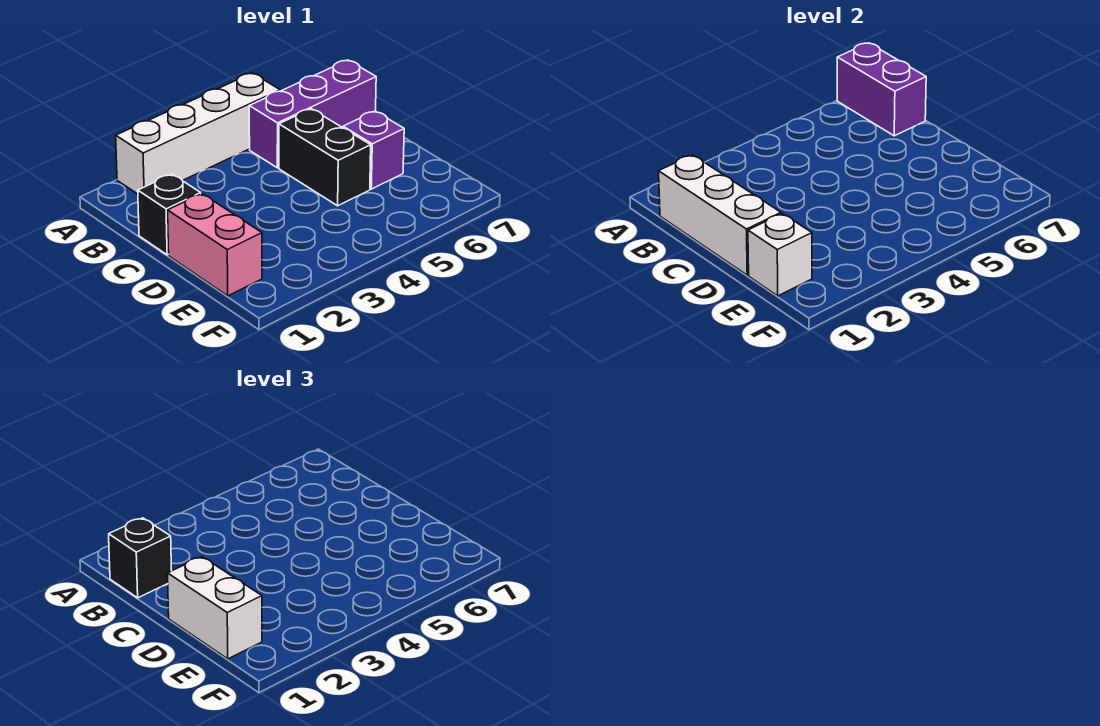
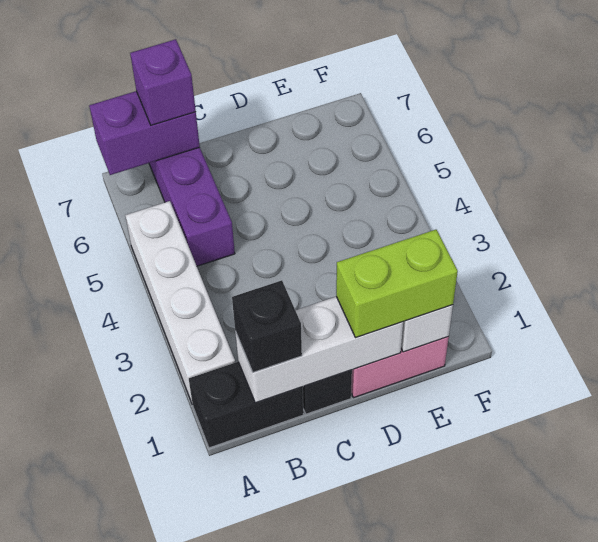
black brick C5:D5 level 1 -> black brick A1:B1 level 1
white brick D1:E1 level 3 -> lime brick D1:E1 level 3
purple brick D6 level 1 -> purple brick B7 level 3

